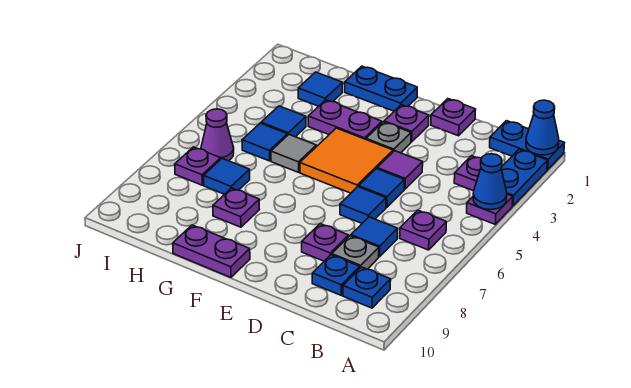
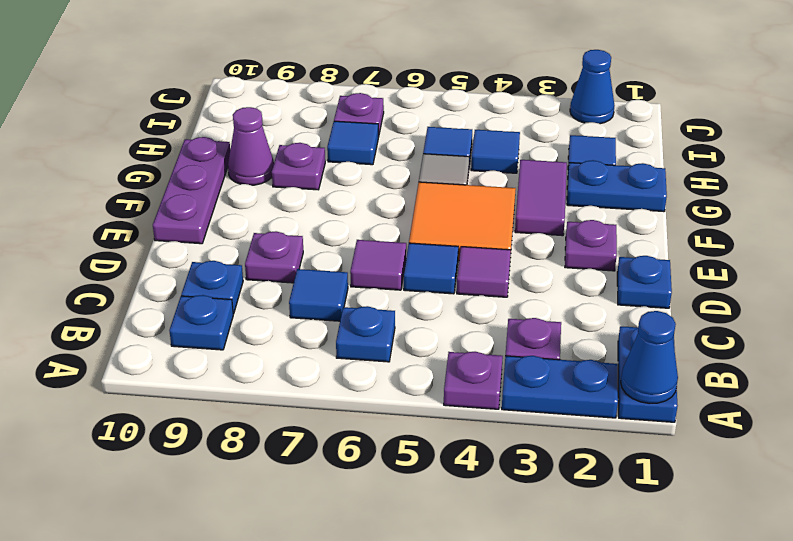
blue cone A4 level 2 -> blue cone J2 level 1
purple plate B6 level 1 -> blue plate B6 level 1
grey plate C8 level 1 -> none
purple plate D1 level 1 -> blue plate D1 level 1
blue tile D6 level 1 -> purple tile D6 level 1
grey plate E3 level 1 -> none
blue plate F1:G1 level 1 -> blue plate G1:G2 level 1
purple plate F3:G3 level 1 -> purple tile F3:G3 level 1
purple plate F10:G10 level 1 -> purple plate E10:G10 level 1
purple cone I6 level 1 -> purple cone G9 level 1

